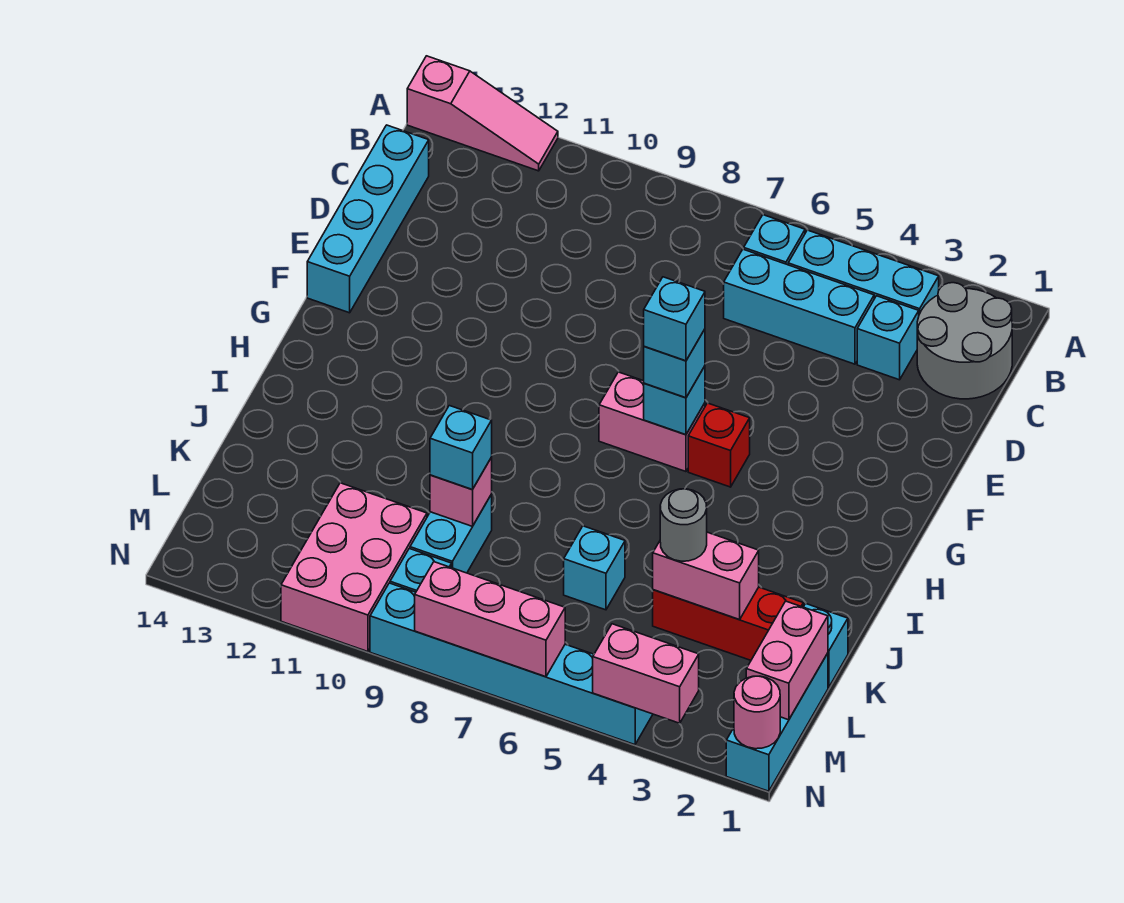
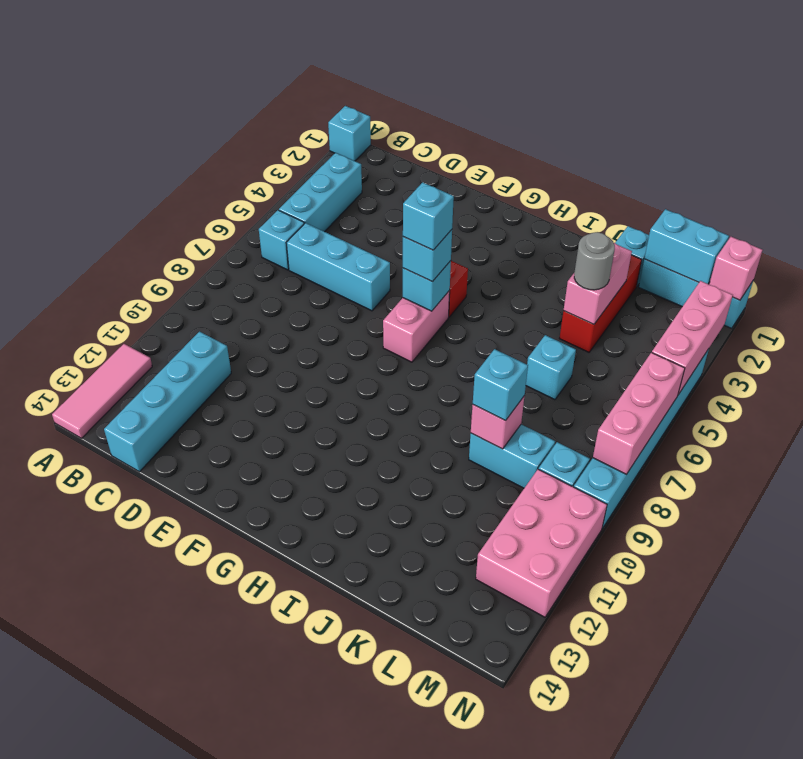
pink slope A12:A14 level 1 top 14 -> pink tile A12:A14 level 1
grey round brick B1:C2 level 1 -> none
cyan brick C3 level 1 -> cyan brick A1 level 1
cyan brick C4:C6 level 1 -> cyan brick C6:E6 level 1
cyan brick C14:F14 level 1 -> cyan brick C11:C14 level 1
pink brick L1:M1 level 2 -> cyan brick L1:M1 level 2
pink brick L10:N11 level 1 -> pink brick M10:N12 level 1
pink round brick N1 level 2 -> pink brick N1 level 2
pink brick N3:N4 level 2 -> pink brick N3:N5 level 2

